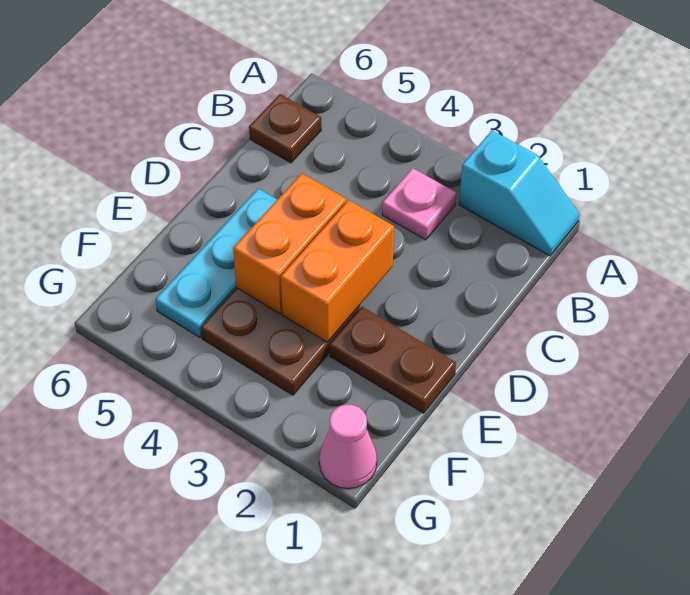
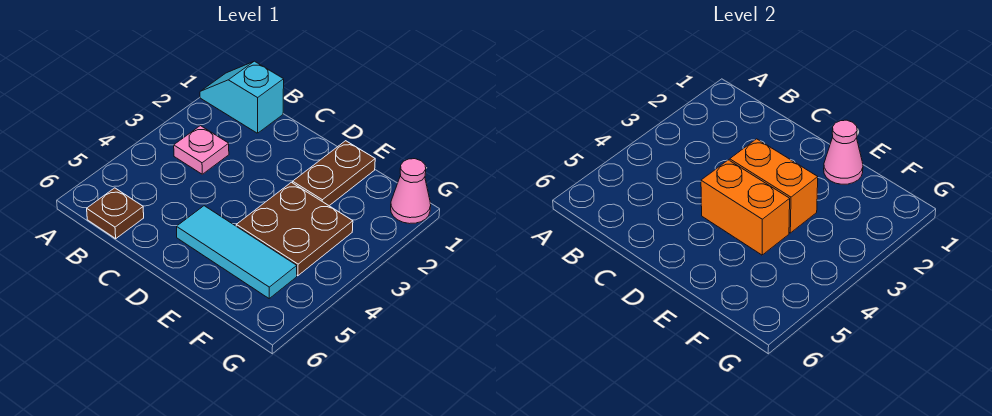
cyan slope A1:A2 level 1 top 2 -> cyan slope A1:B1 level 1 top B
cyan plate D5:F5 level 1 -> cyan tile D5:F5 level 1
none -> pink cone E1 level 2

